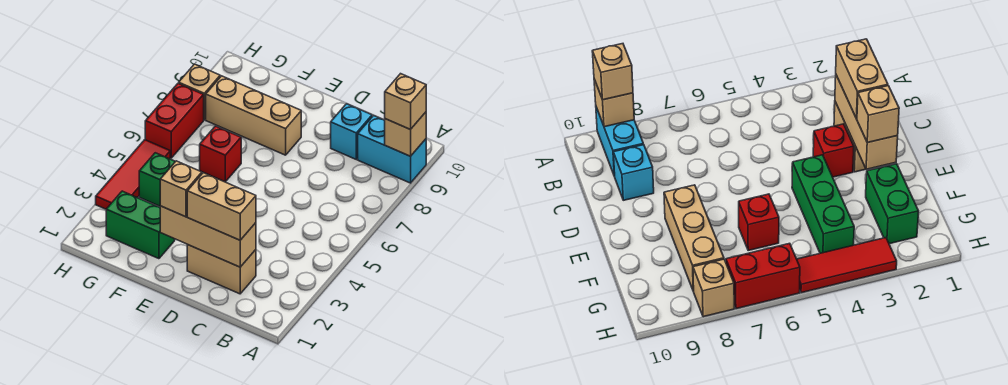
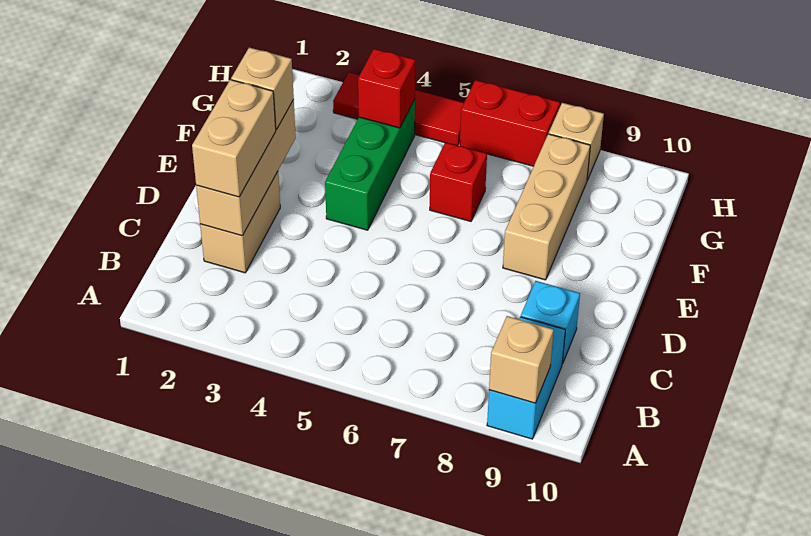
tan brick A9 level 3 -> none
red brick D3 level 1 -> red brick G4 level 2
green brick F2:G2 level 1 -> none

